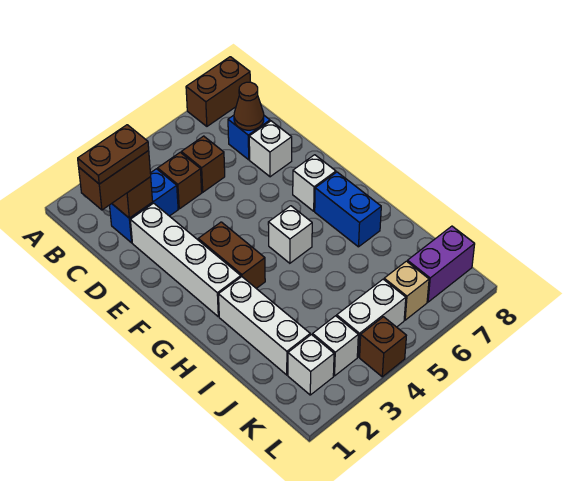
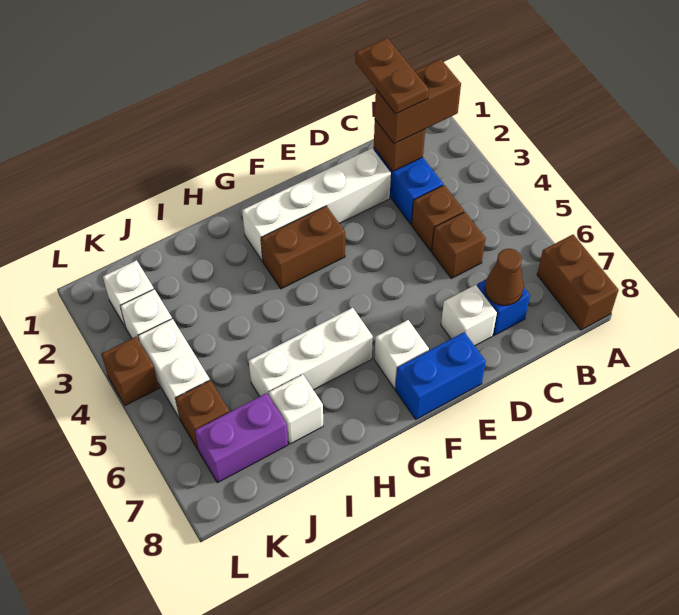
brown brick C1:C2 level 3 -> brown brick B2:C2 level 3
white brick G5 level 1 -> white brick I7 level 1
blue brick G7:H7 level 1 -> blue brick E8:F8 level 1
white brick H2:J2 level 1 -> white brick G6:I6 level 1
tan brick K6 level 1 -> brown brick K6 level 1
purple brick K7:K8 level 1 -> purple brick J7:K7 level 1

